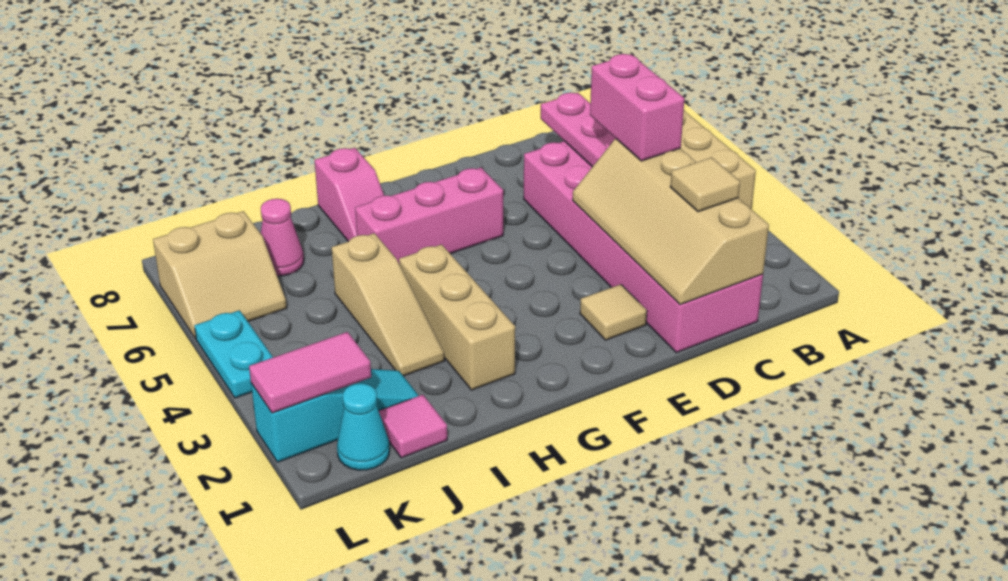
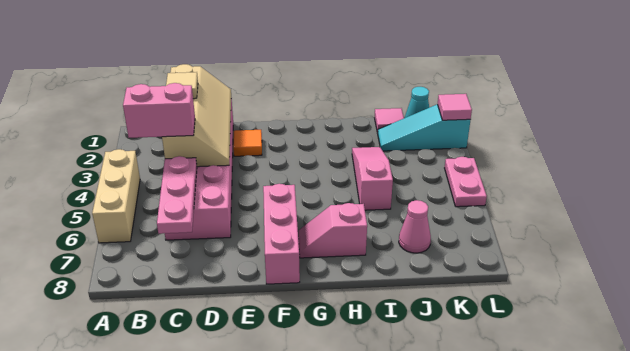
pink brick C4:C5 level 3 -> pink brick B4:C4 level 3
tan tile E2 level 1 -> orange tile E2 level 1
pink brick F6:H6 level 1 -> pink brick F6:F8 level 1
tan brick H2:H4 level 1 -> none
pink slope H7:H8 level 1 top 8 -> pink slope G7:H7 level 1 top H
tan slope I3:I5 level 1 top 5 -> pink slope I3:I5 level 1 top 5
pink tile K2:L2 level 2 -> pink tile L2 level 2
tan slope K6:L7 level 1 top 7 -> none
cyan plate L4:L5 level 1 -> pink plate L4:L5 level 1

